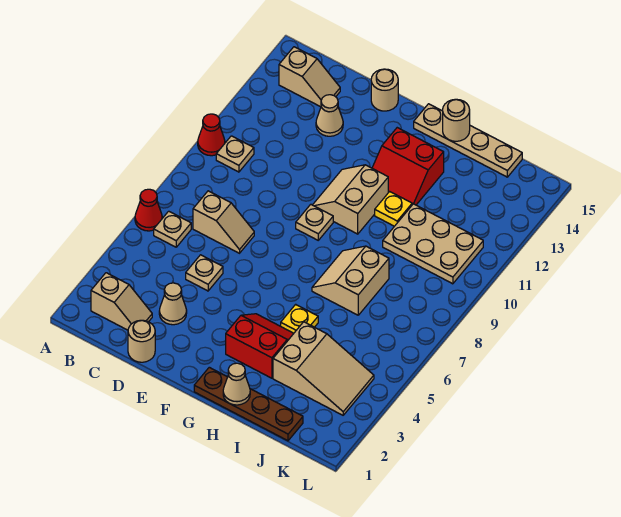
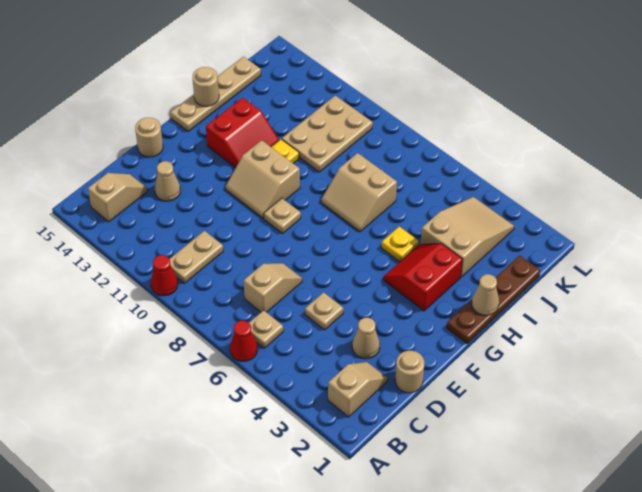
tan plate B10 level 1 -> tan plate B10:C10 level 1

